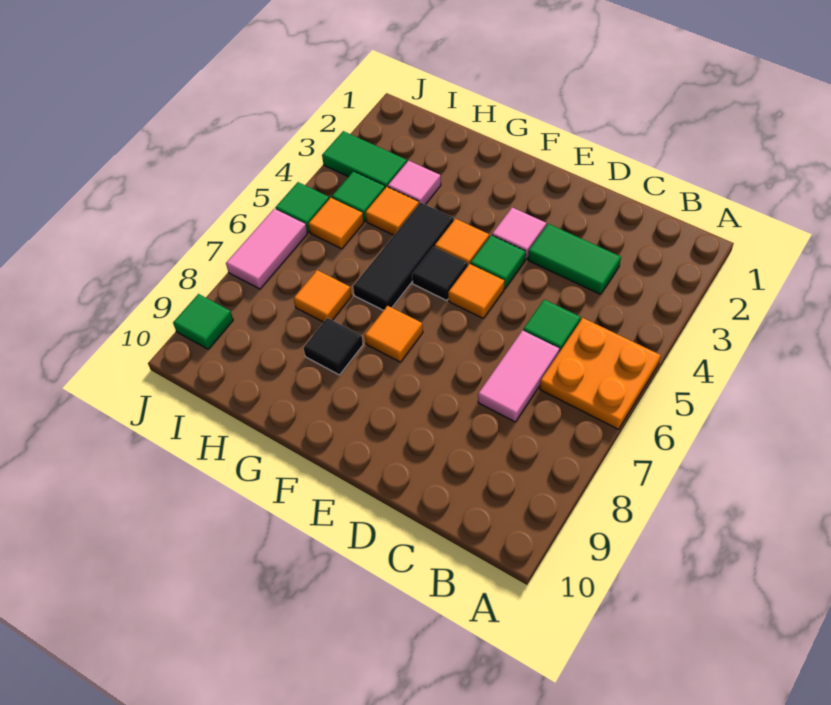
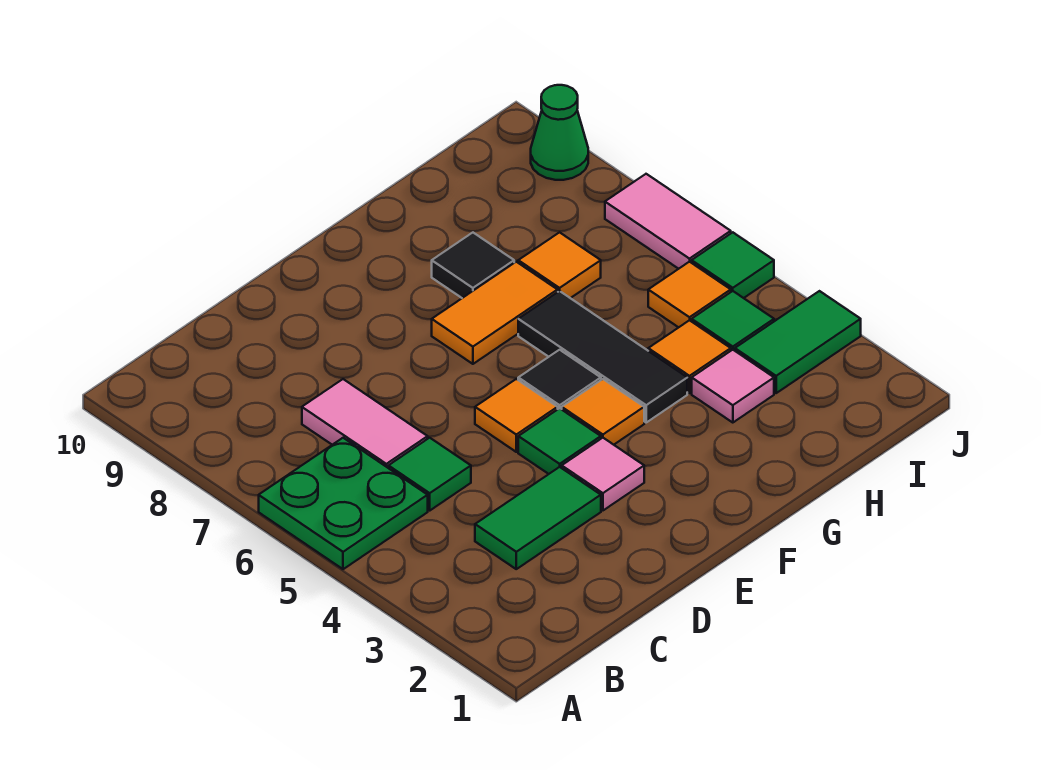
orange plate A5:B6 level 1 -> green plate A5:B6 level 1
orange tile F7 level 1 -> orange tile F7:G7 level 1
green tile J9 level 1 -> green cone J9 level 1

